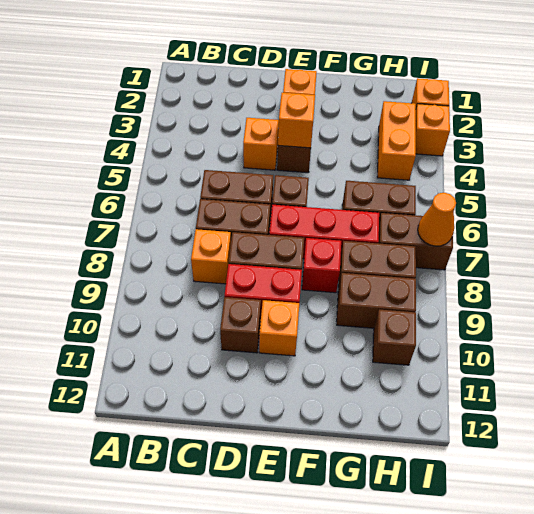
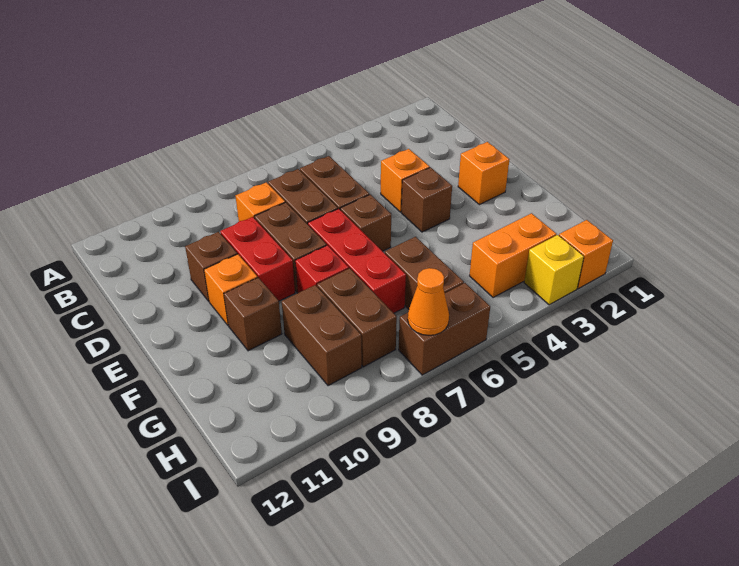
orange brick E4 level 2 -> none
brown brick H7:I7 level 1 -> brown brick I6:I7 level 1
brown brick H10 level 1 -> brown brick F10 level 1
orange brick I3 level 1 -> yellow brick I3 level 1

